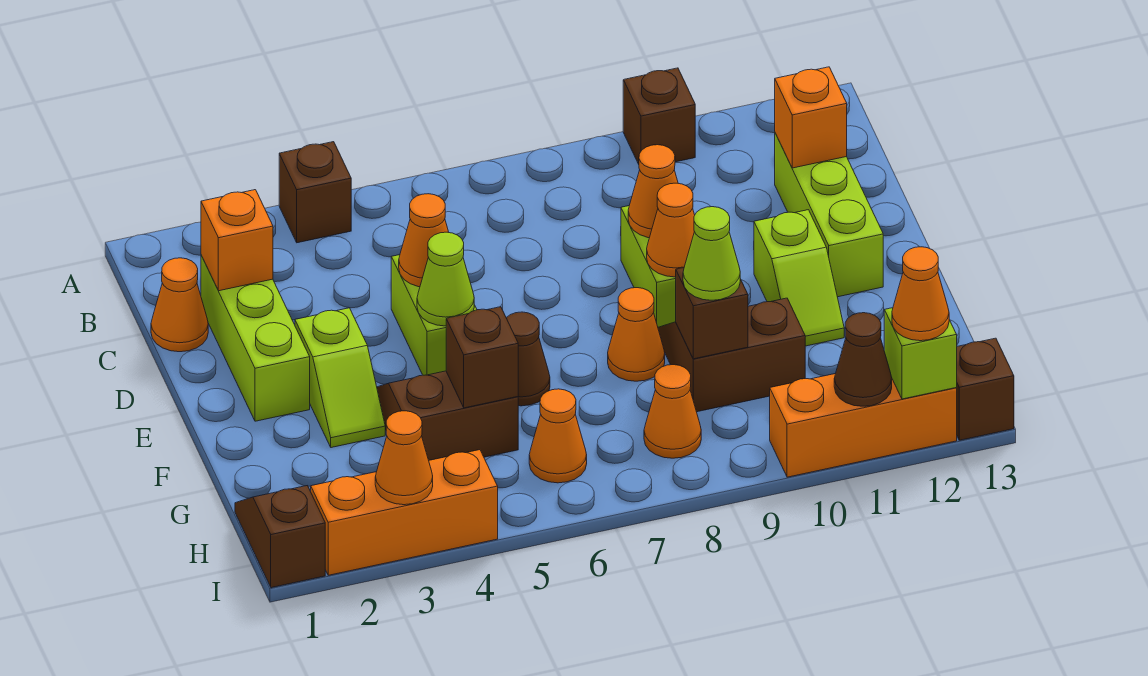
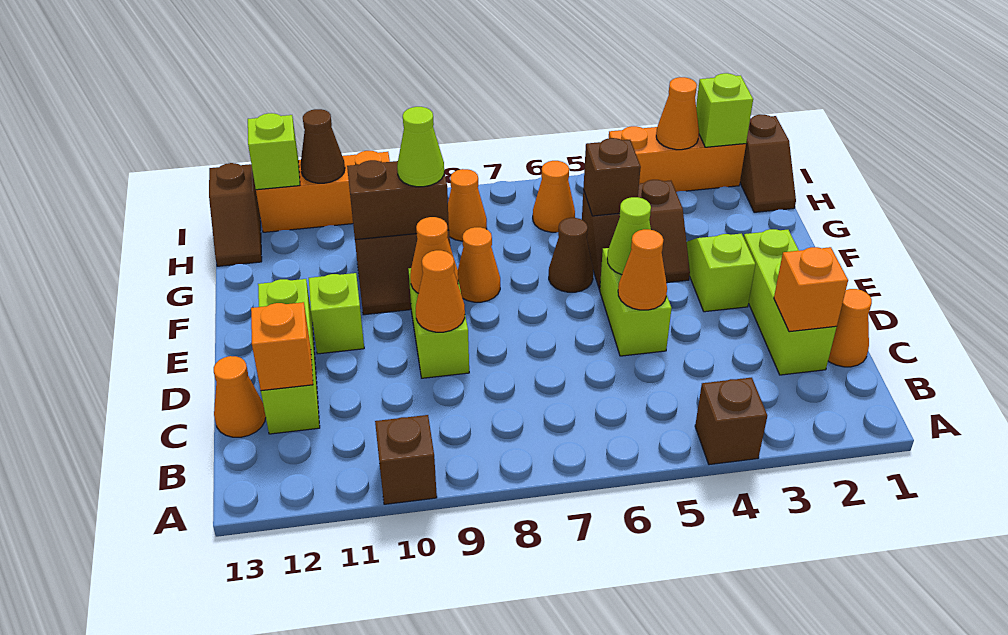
brown brick G9 level 2 -> brown brick G9:G10 level 2
none -> lime brick I2 level 2
orange cone I12 level 3 -> orange cone C13 level 1

